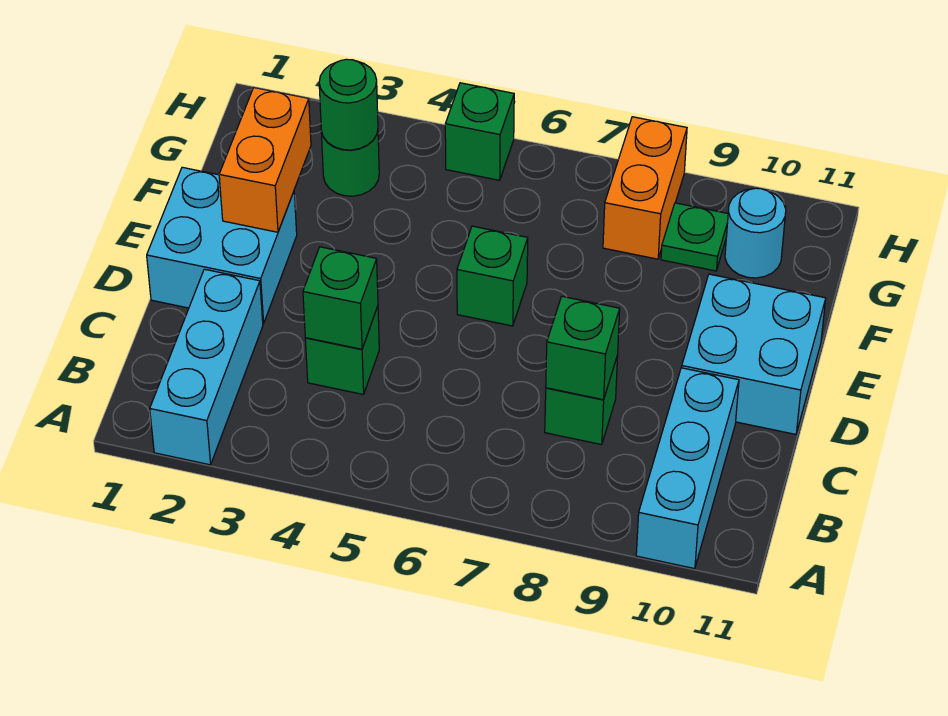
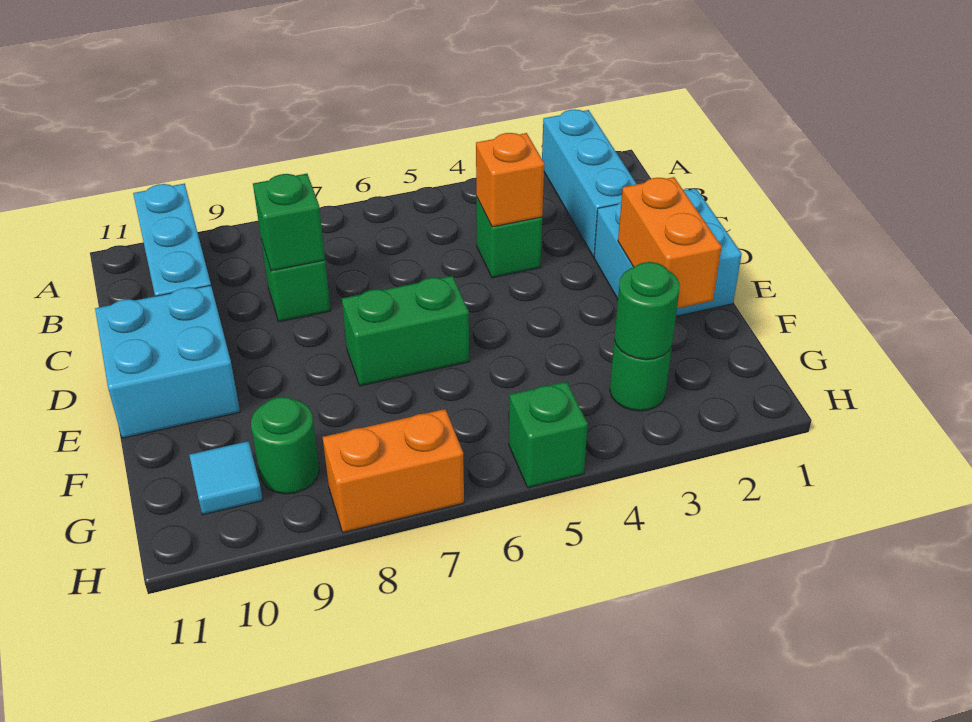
green brick C4 level 2 -> orange brick C4 level 2
green brick E6 level 1 -> green brick E6:E7 level 1
orange brick G8:H8 level 1 -> orange brick H7:H8 level 1
green plate G9 level 1 -> green round brick G9 level 1
cyan round brick G10 level 1 -> cyan tile G10 level 1

